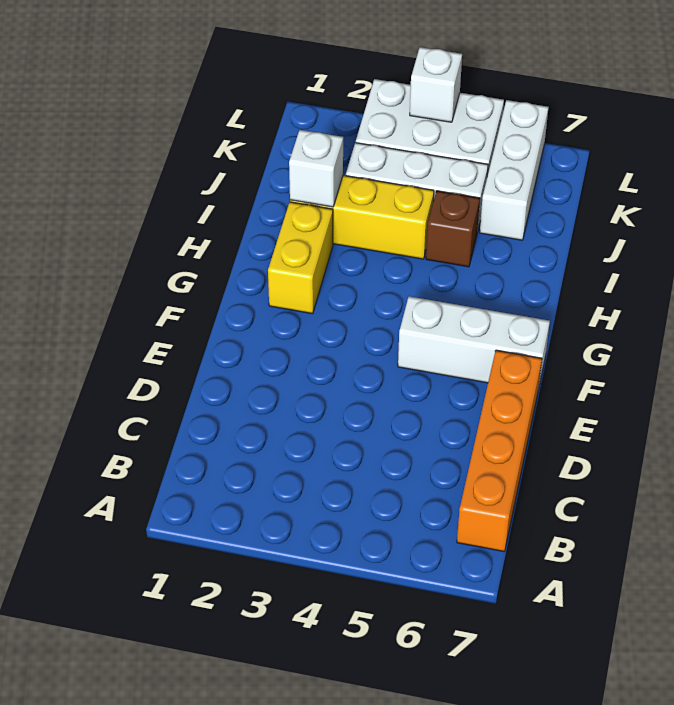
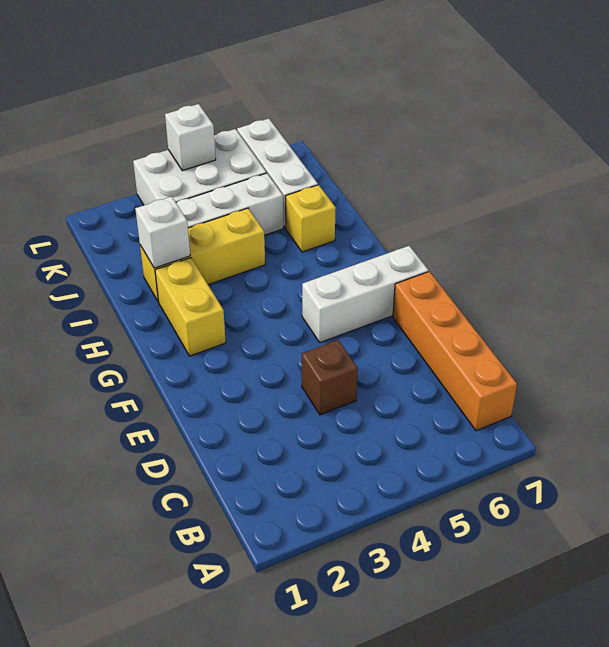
brown brick I5 level 1 -> brown brick D4 level 1
none -> yellow brick I6 level 1

